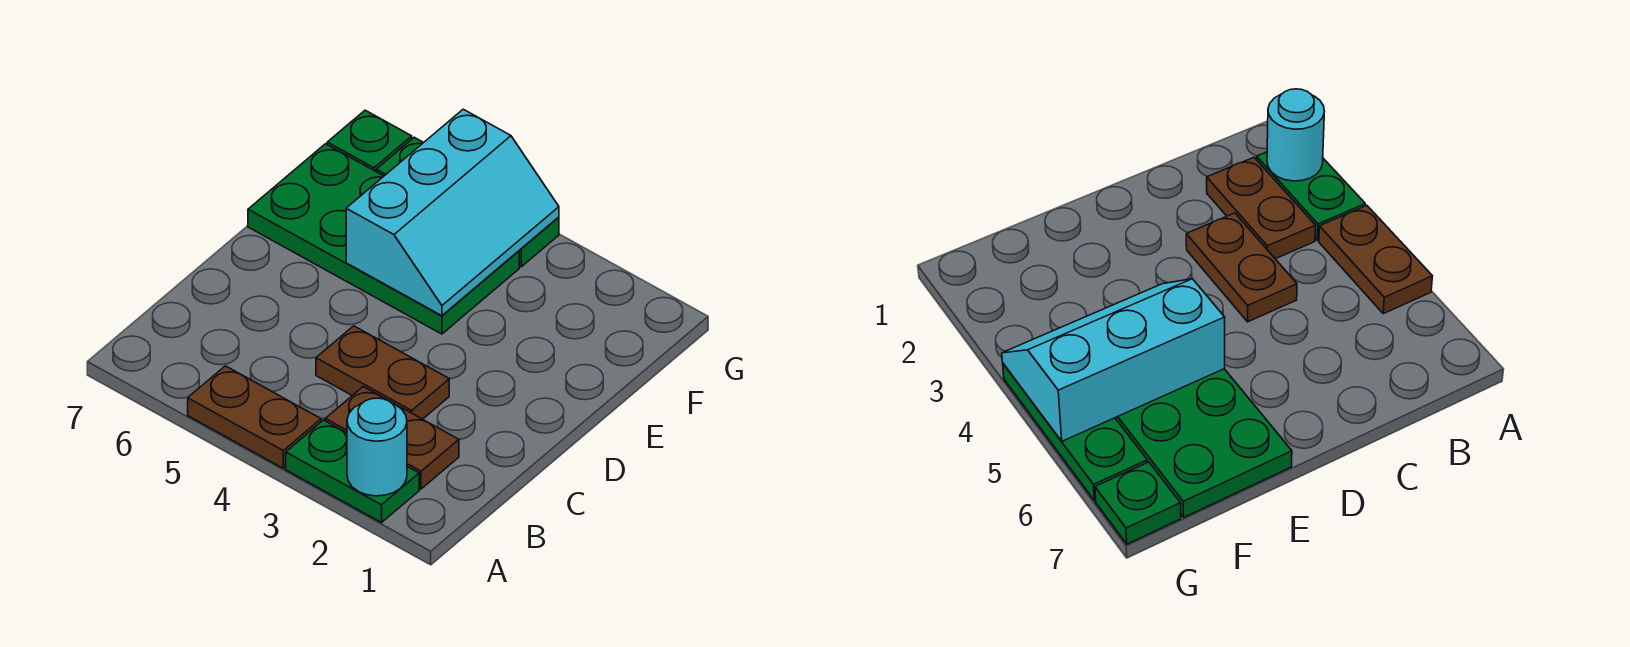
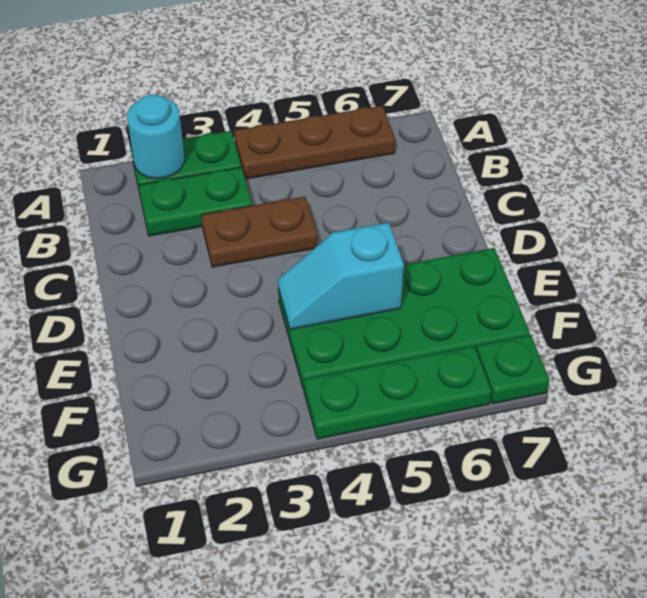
brown plate A4:A5 level 1 -> brown plate A4:A6 level 1
brown plate B2:B3 level 1 -> green plate B2:B3 level 1
cyan slope E4:G5 level 2 top 5 -> cyan slope E4:E5 level 2 top 5

